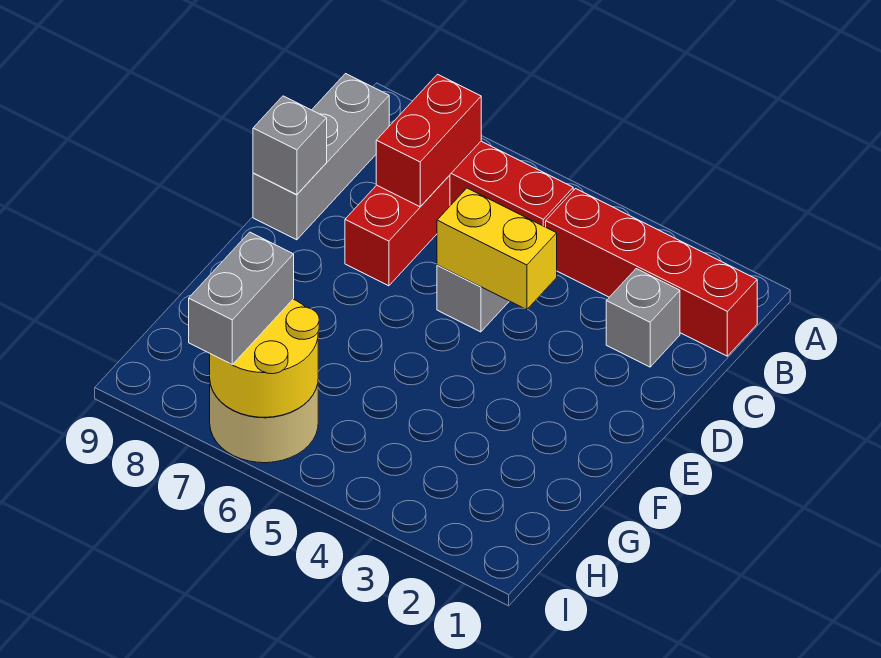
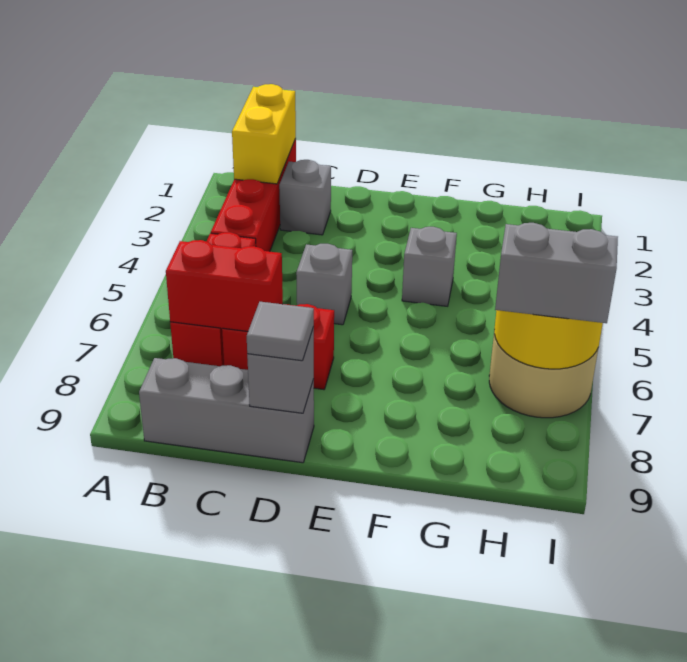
yellow brick D4:D5 level 2 -> yellow brick B1:B2 level 2
none -> grey tile D9 level 3
none -> grey brick F4 level 1

